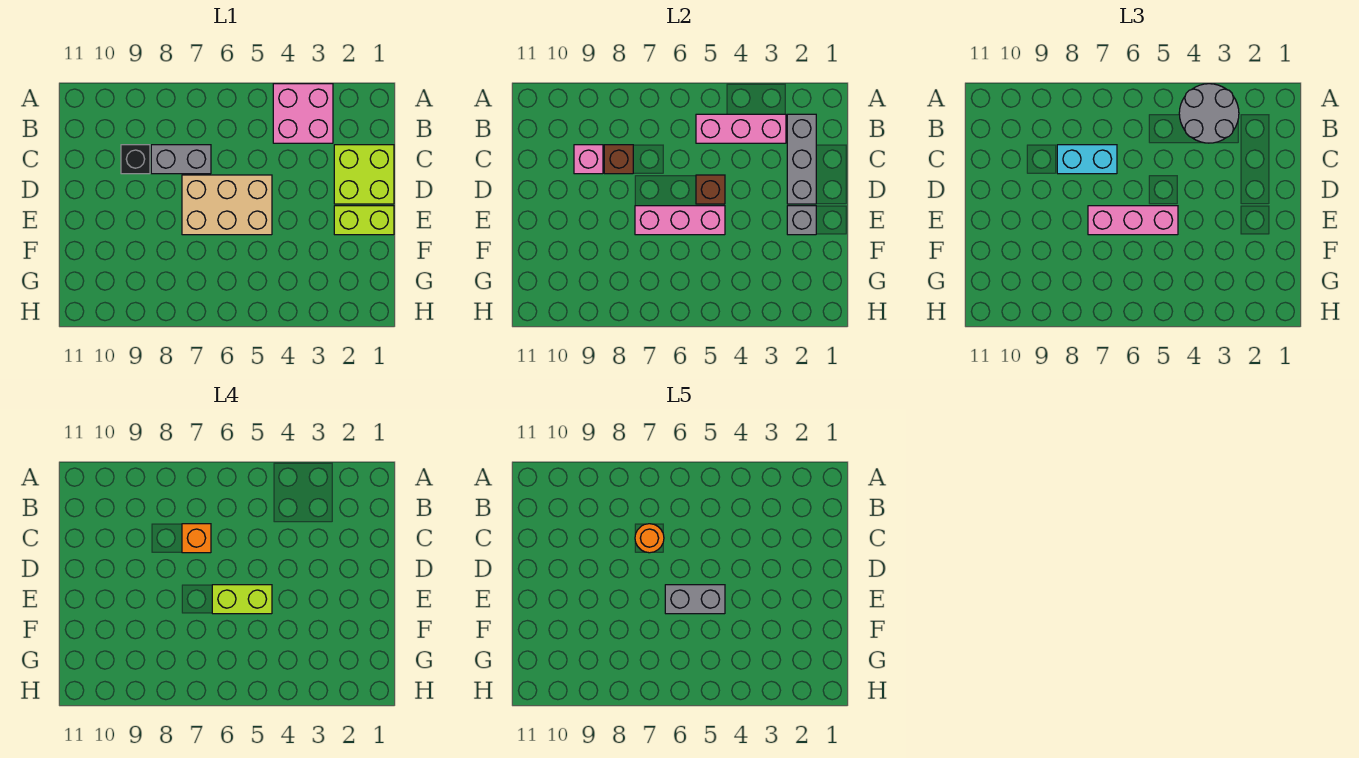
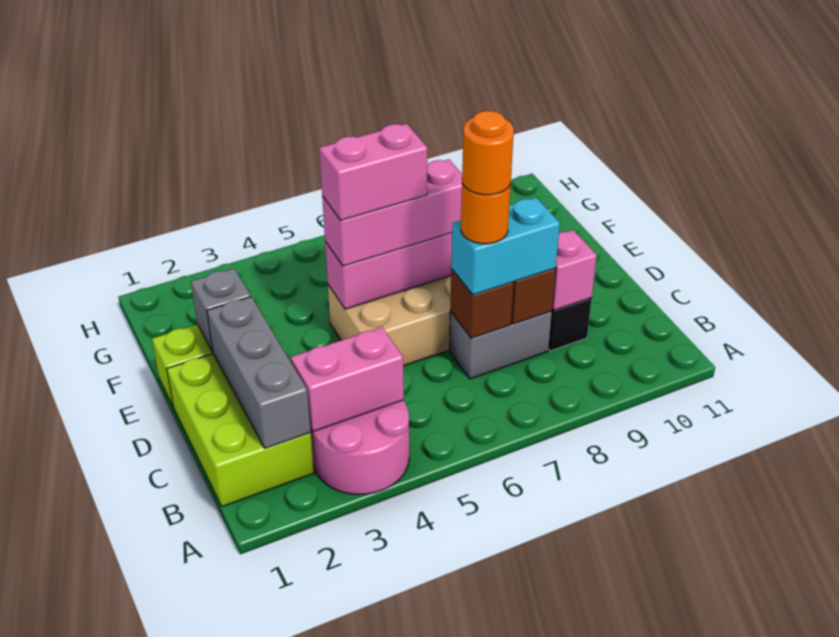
pink brick A3:B4 level 1 -> pink round brick A3:B4 level 1
grey round brick A3:B4 level 3 -> none
pink brick B3:B5 level 2 -> pink brick B3:B4 level 2
lime brick C1:D2 level 1 -> lime brick B1:D2 level 1
orange brick C7 level 4 -> orange round brick C7 level 4
brown brick D5 level 2 -> brown brick C7 level 2
lime brick E5:E6 level 4 -> pink brick E5:E6 level 4
grey brick E5:E6 level 5 -> none

